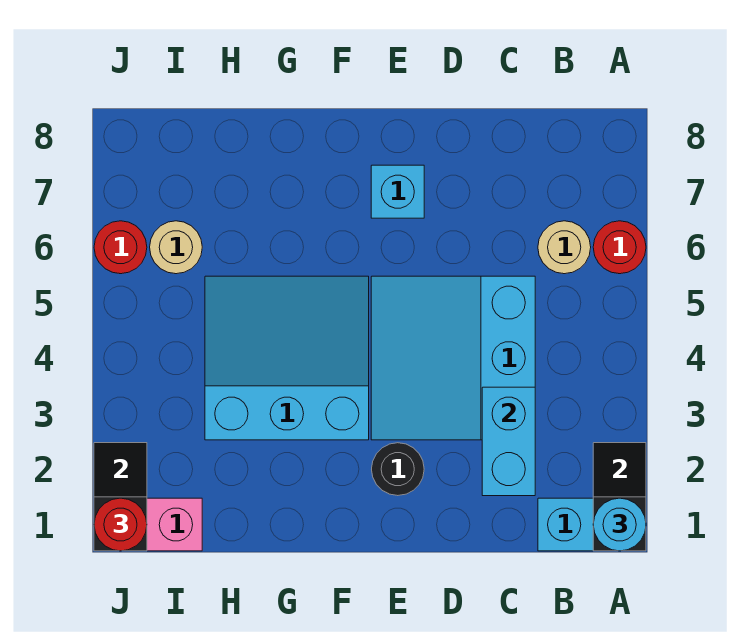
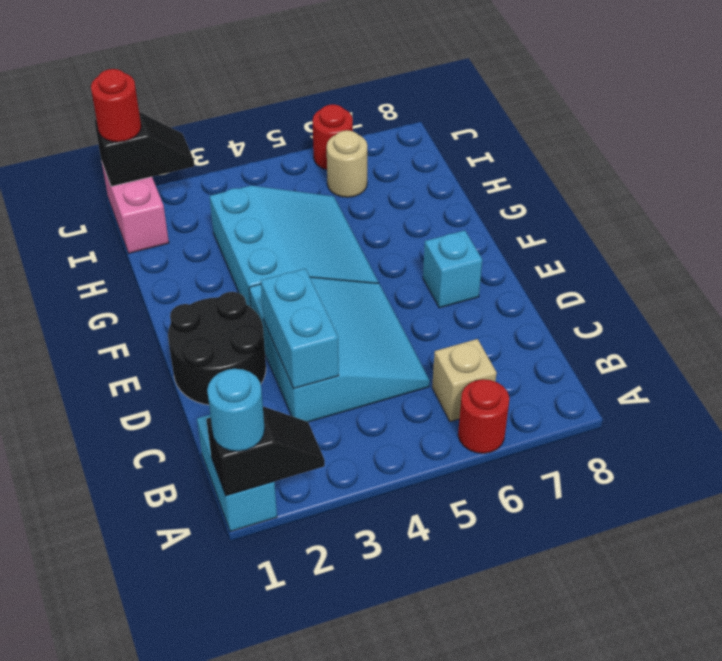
tan round brick B6 level 1 -> tan brick B6 level 1
cyan brick C2:C3 level 2 -> cyan brick C3:D3 level 2
cyan slope C3:E5 level 1 top C -> cyan slope C3:E5 level 1 top 3
black round brick E2 level 1 -> black round brick D1:E2 level 1

